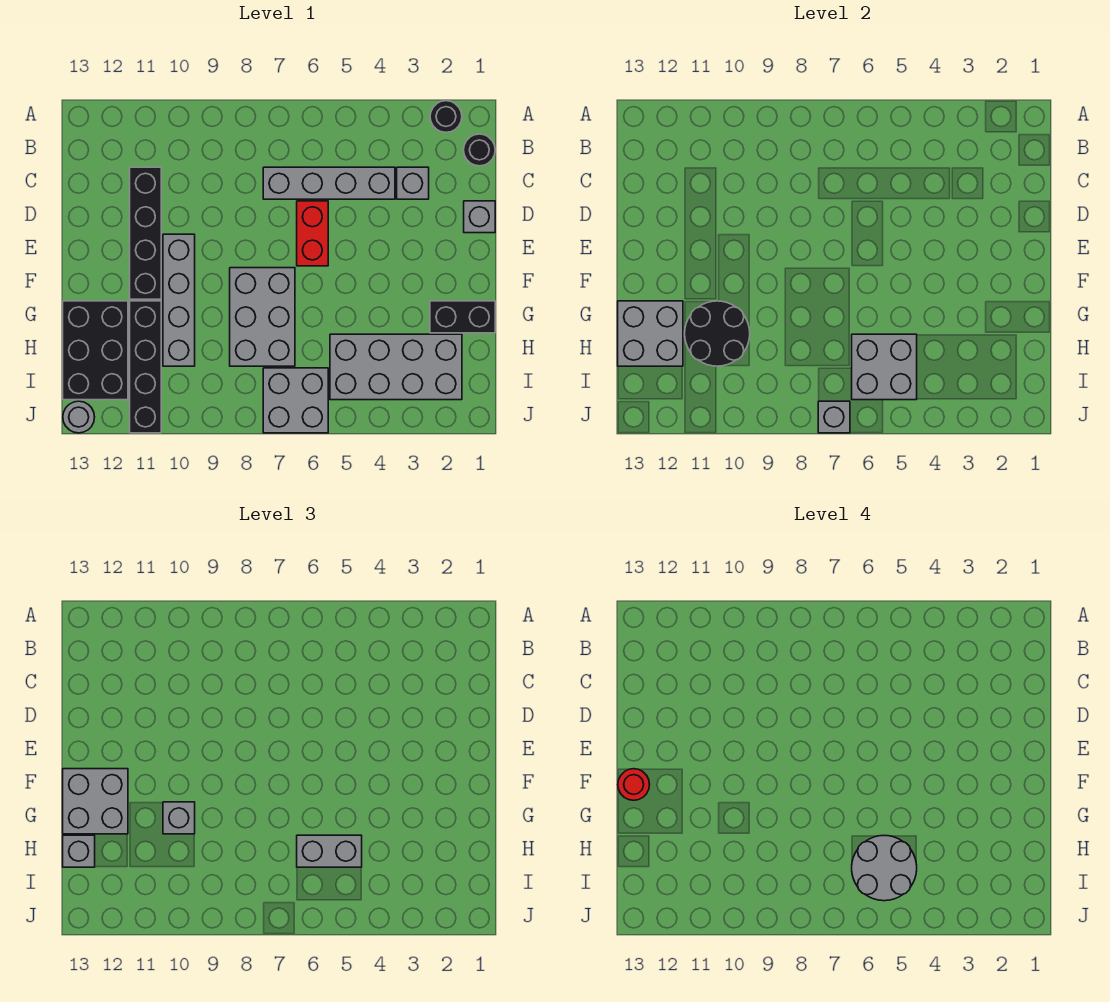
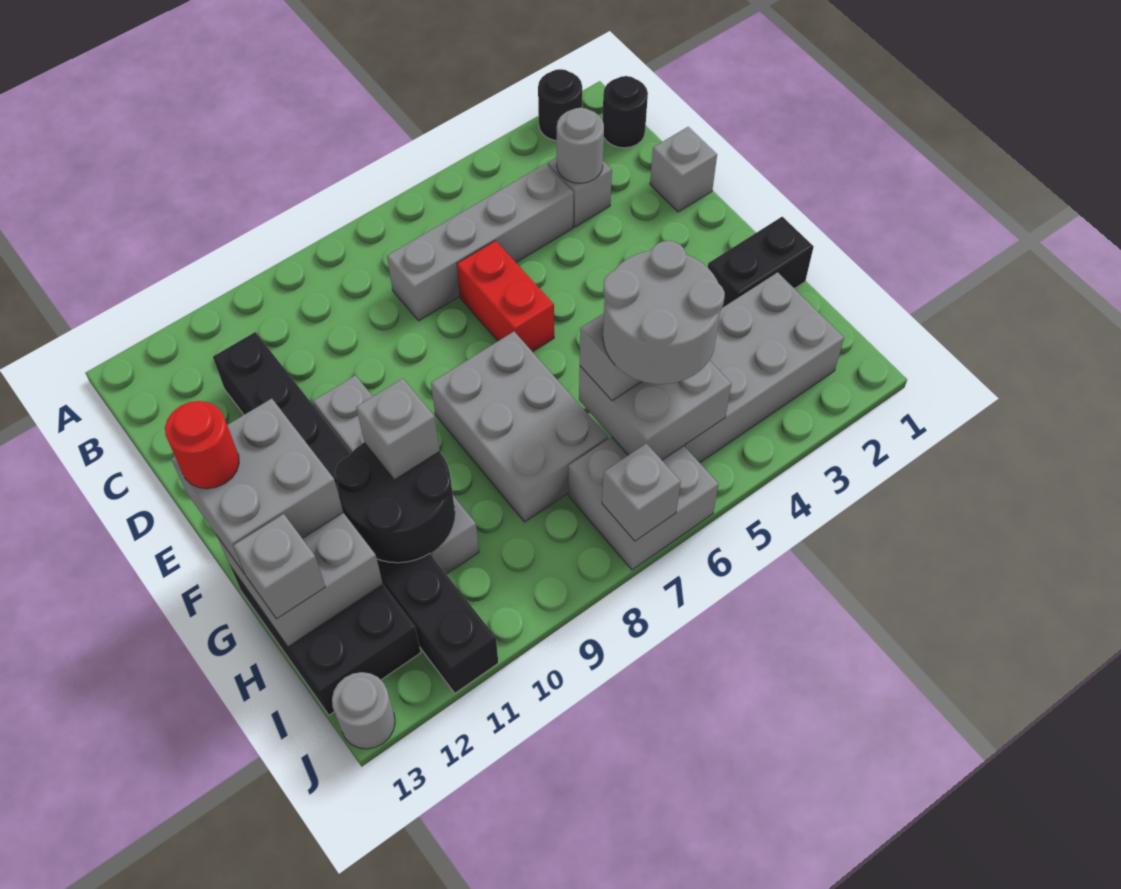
none -> grey round brick C3 level 2

